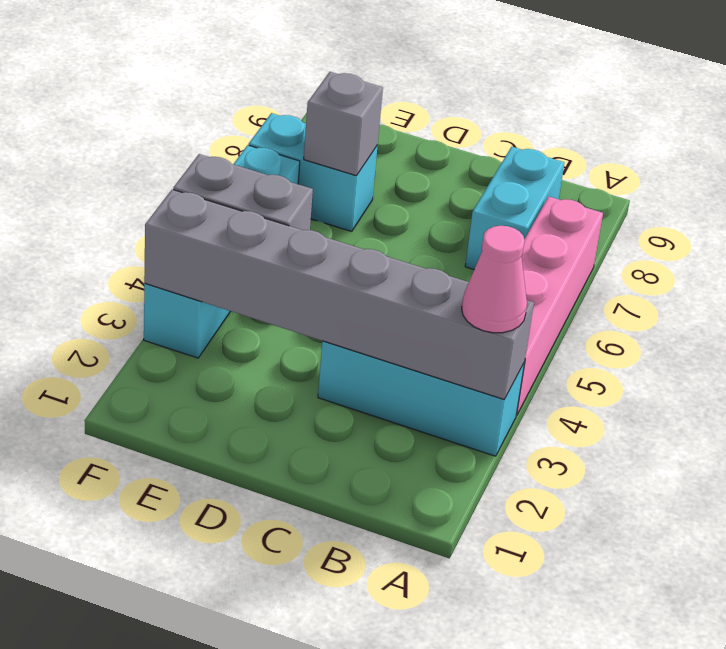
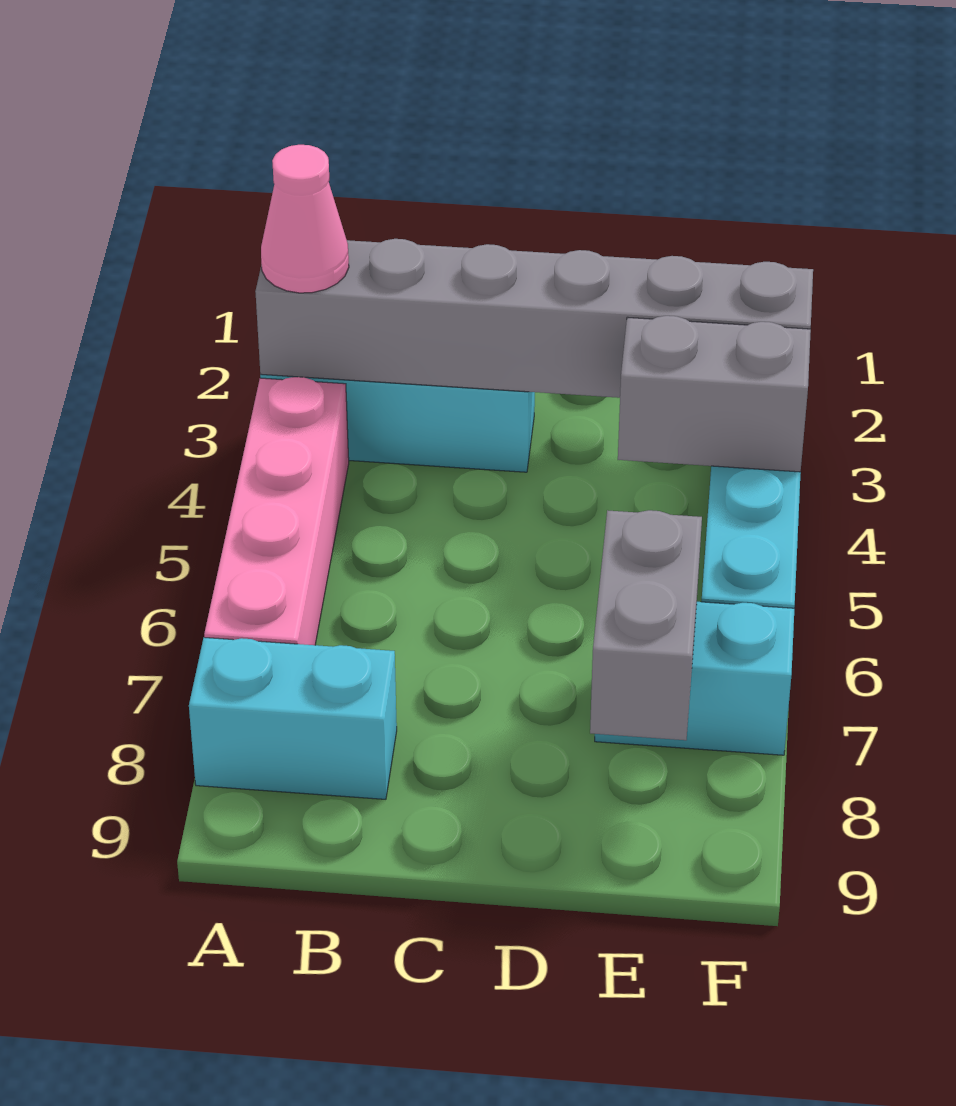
cyan brick B7:B8 level 1 -> cyan brick A8:B8 level 1
grey brick E7 level 2 -> grey brick E7:E8 level 2

